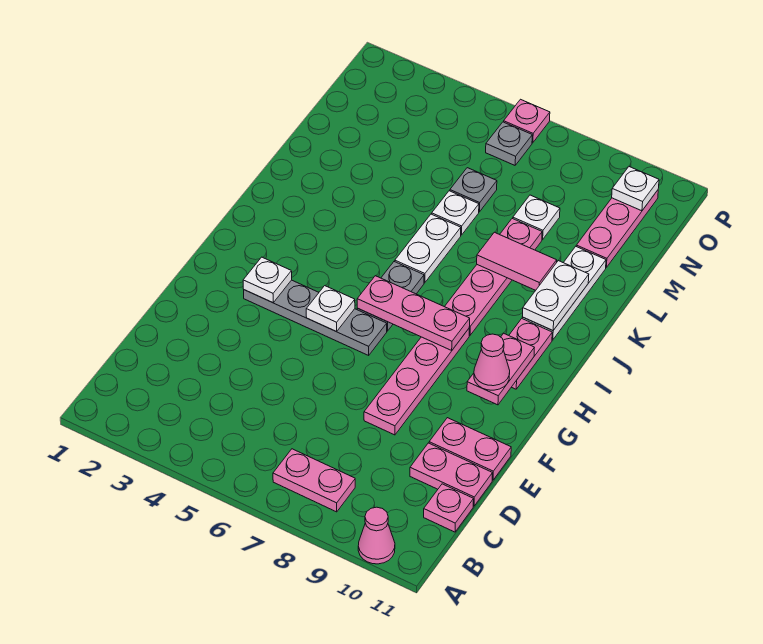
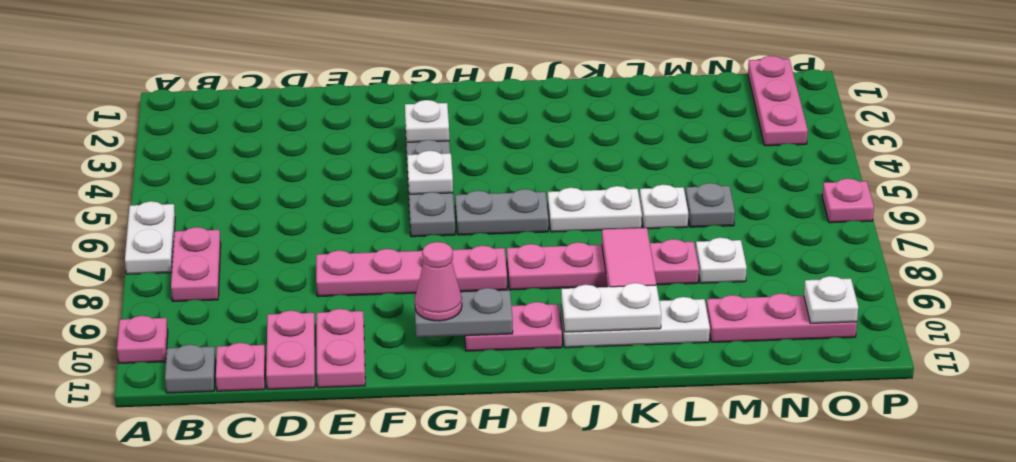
none -> white plate A6:A7 level 1
pink cone A10 level 1 -> pink plate A10 level 1
pink plate G10:H10 level 2 -> grey plate G10:H10 level 2
pink plate H6:H8 level 2 -> pink plate O1:O3 level 1
grey plate O6 level 1 -> grey plate B11 level 1

